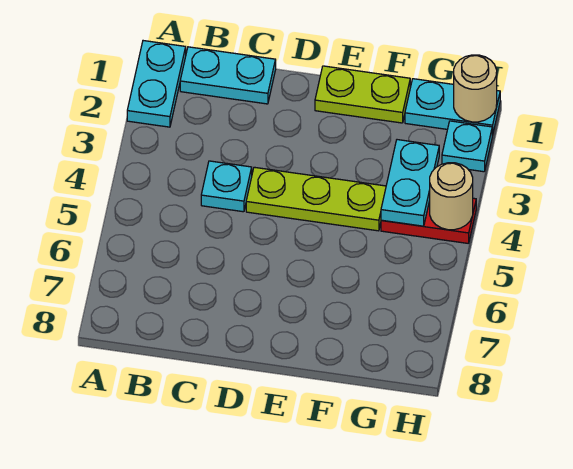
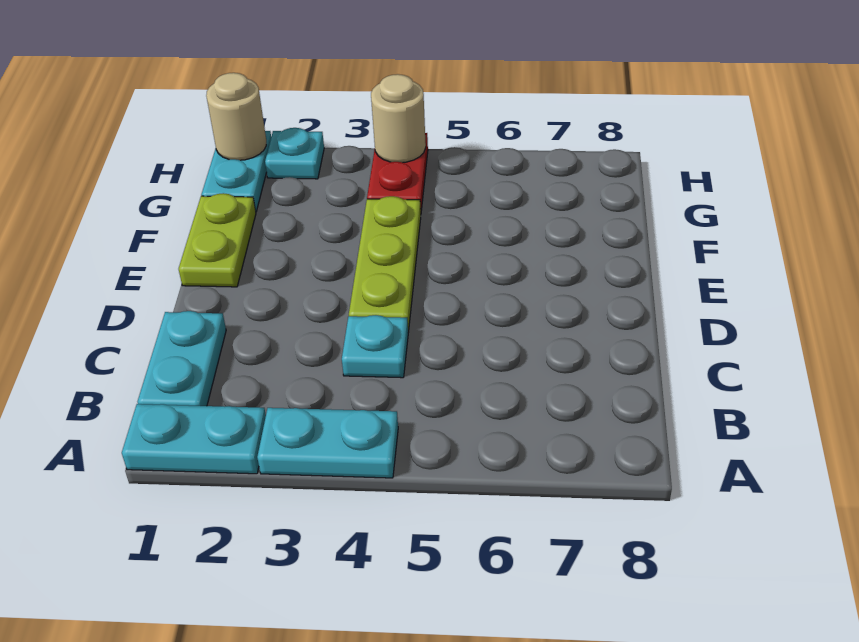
cyan plate G3:G4 level 2 -> cyan plate A3:A4 level 1

